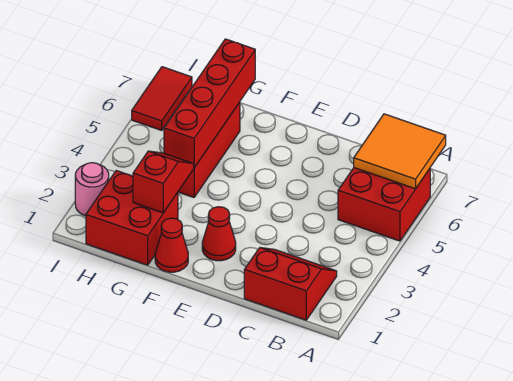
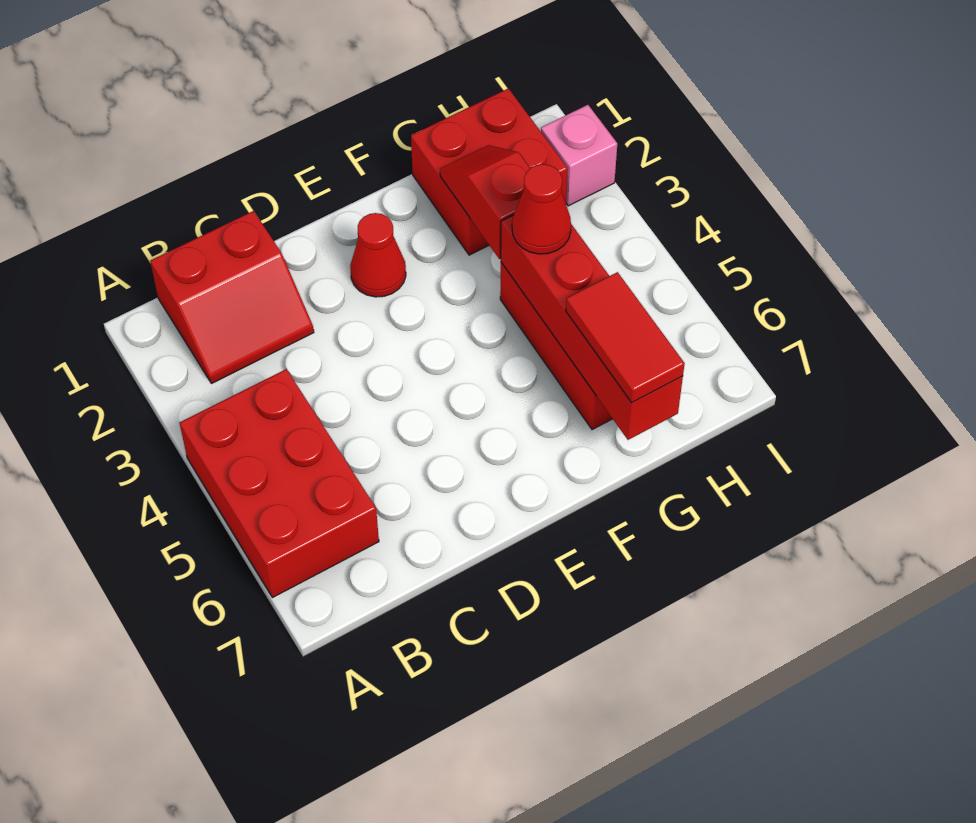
red brick A5:B6 level 1 -> red brick A4:B6 level 1
orange tile A6:B7 level 2 -> none
red cone F1 level 1 -> red cone G4 level 3
red slope G2:G3 level 2 top 2 -> red slope G2:G3 level 2 top 3
pink round brick I2 level 1 -> pink brick I2 level 1
red tile I6:I7 level 1 -> red tile G6:G7 level 3

